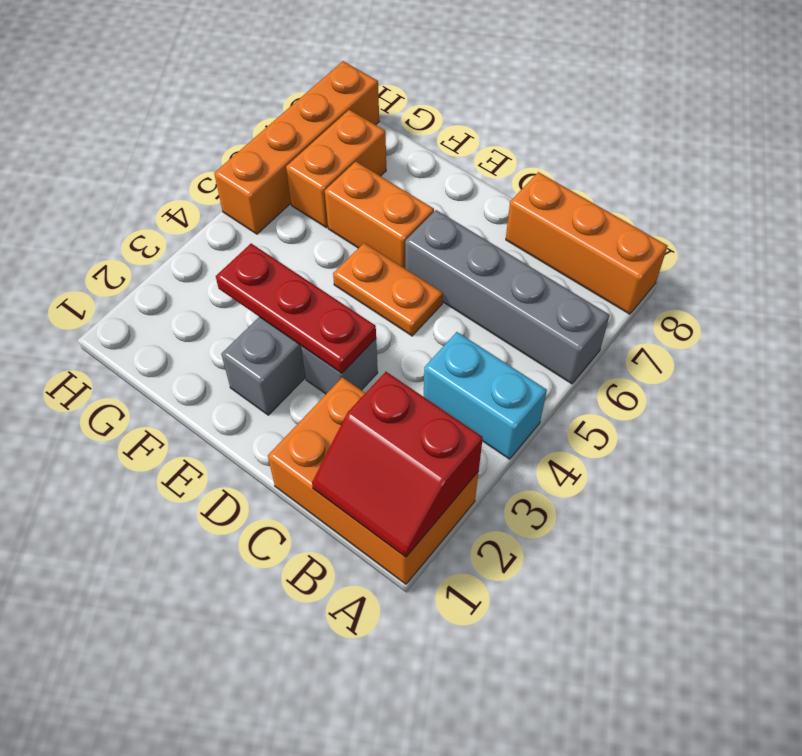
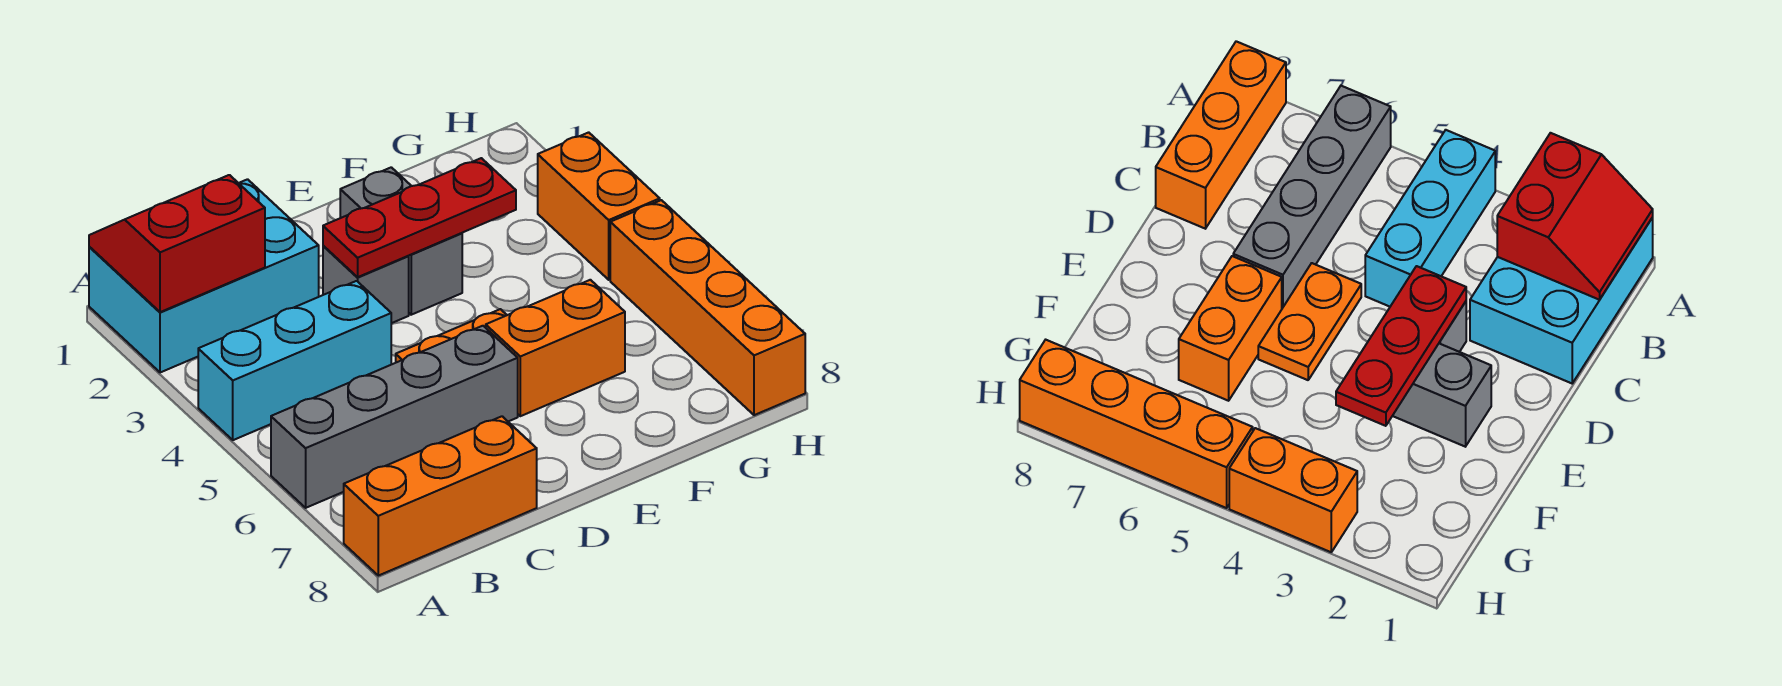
orange brick A1:C2 level 1 -> cyan brick A1:C2 level 1
cyan brick A4:B4 level 1 -> cyan brick A4:C4 level 1
orange brick G6:G7 level 1 -> orange brick H3:H4 level 1

